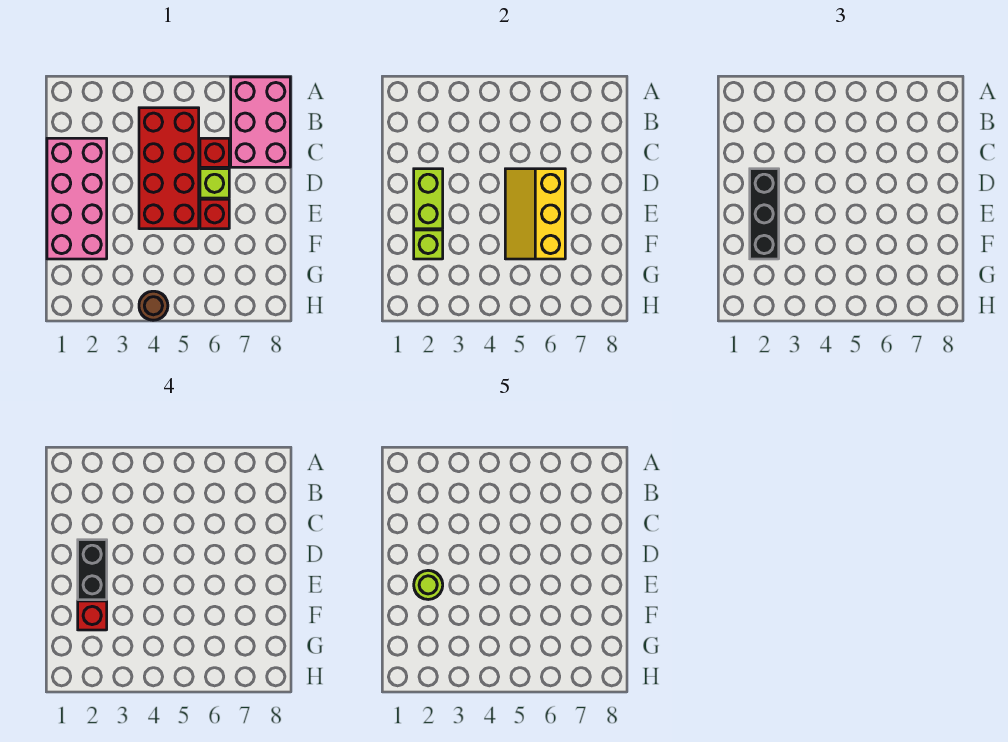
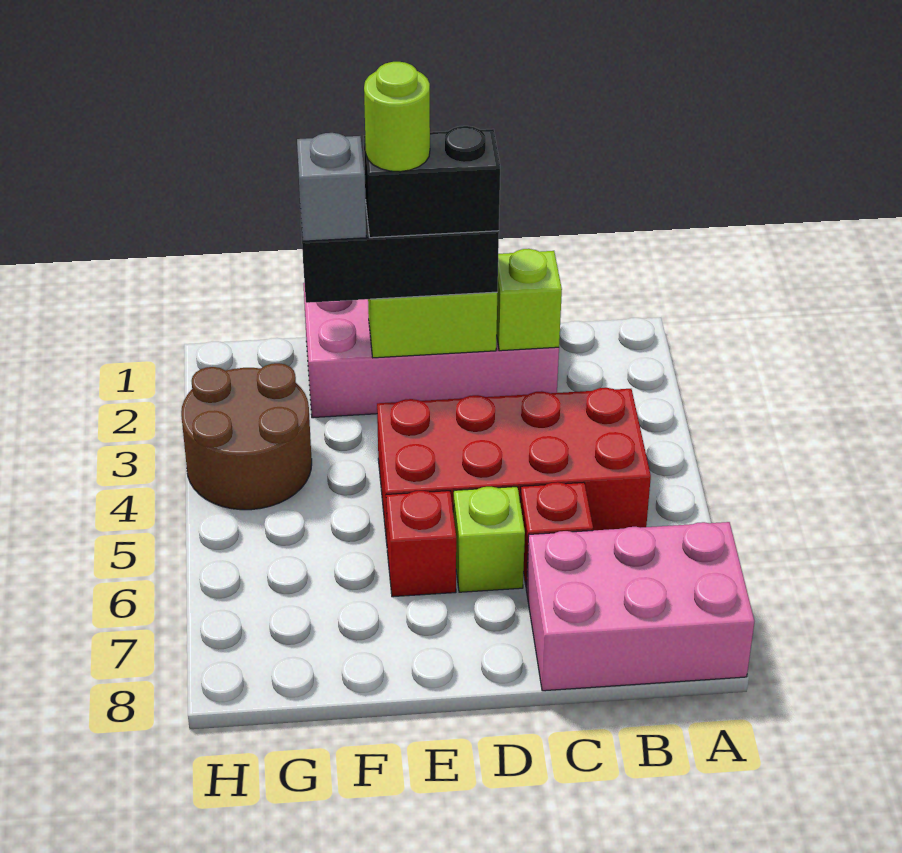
yellow slope D5:F6 level 2 top 6 -> none
lime brick F2 level 2 -> lime brick C2 level 2
red brick F2 level 4 -> grey brick F2 level 4
brown round brick H4 level 1 -> brown round brick G3:H4 level 1

